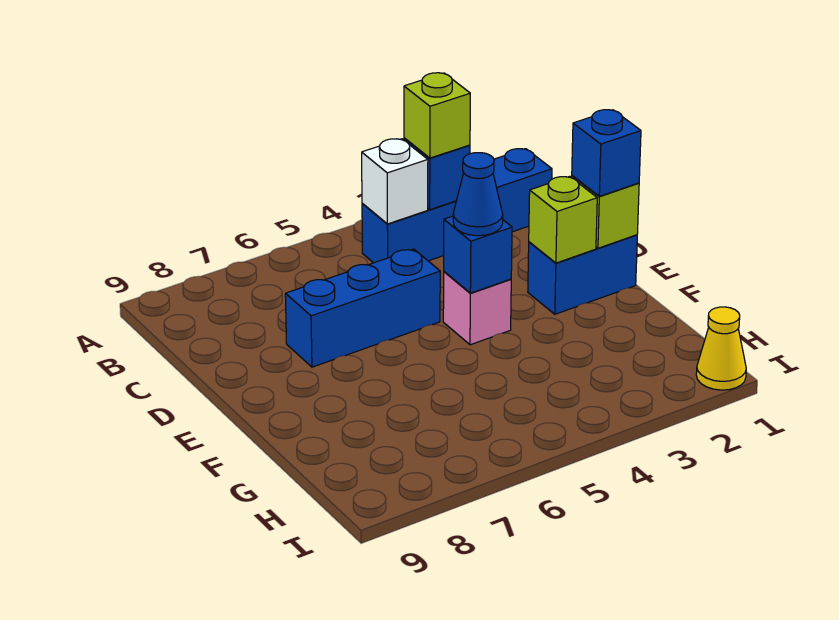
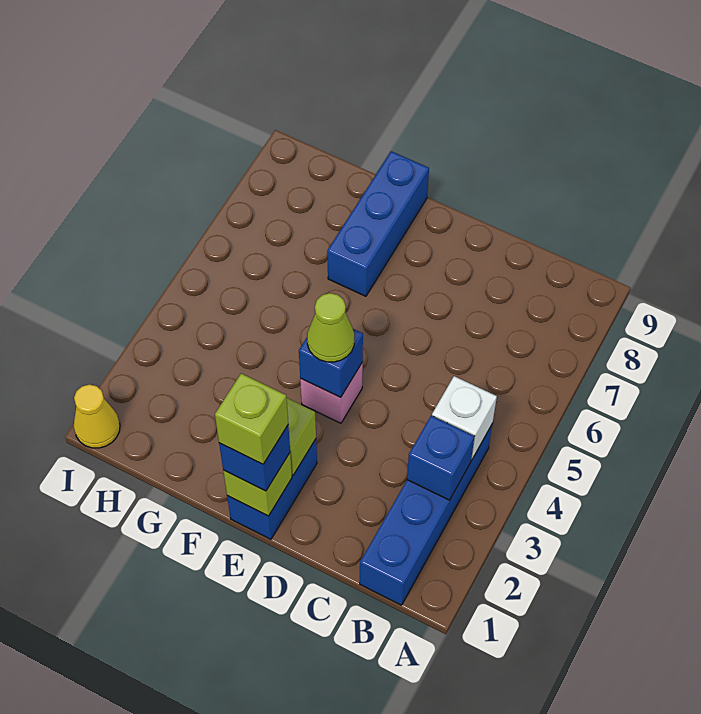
lime brick B3 level 3 -> lime brick E1 level 4
blue brick D5:D7 level 1 -> blue brick F7:F9 level 1
blue cone E4 level 3 -> lime cone E4 level 3

